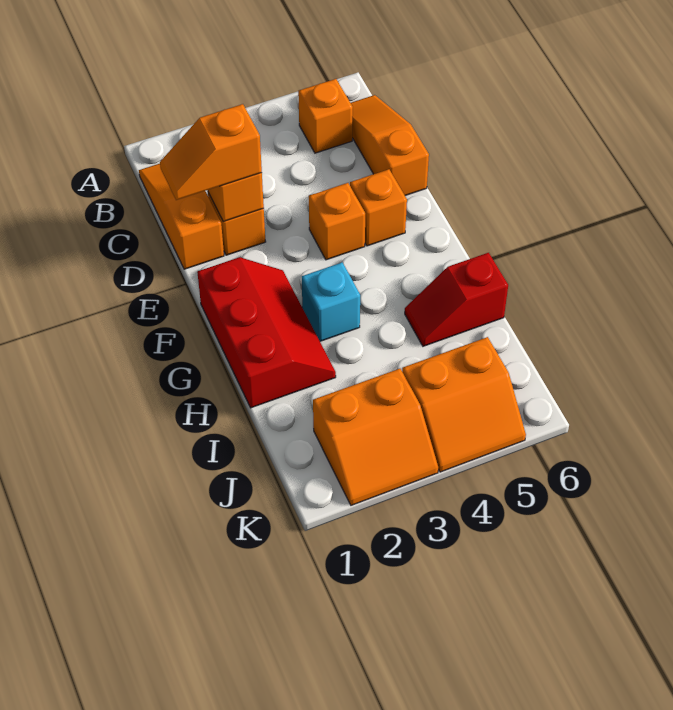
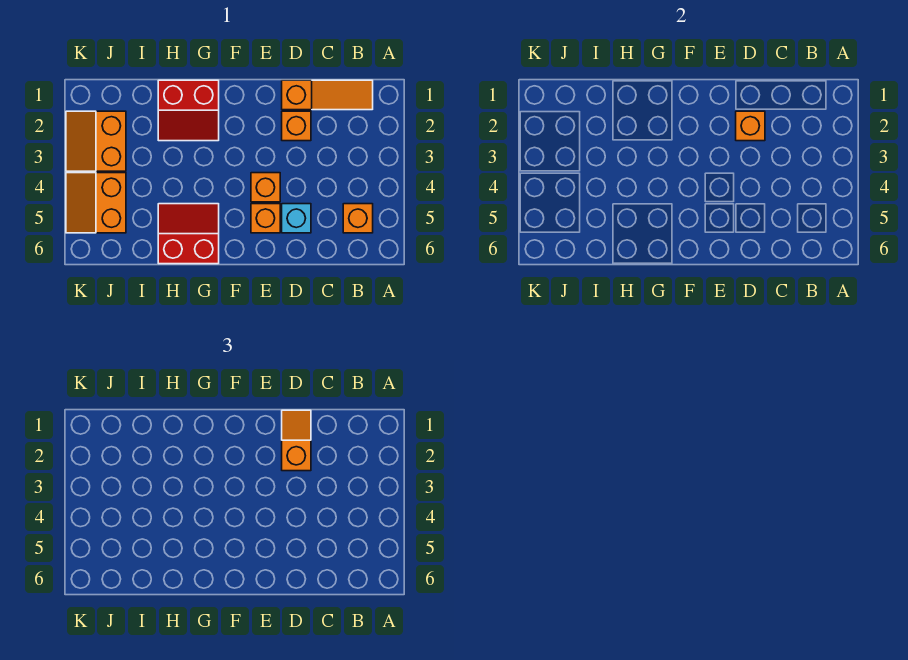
orange slope B6:D6 level 1 top D -> none
red slope F1:H2 level 1 top 1 -> red slope G1:H2 level 1 top 1
cyan brick G3 level 1 -> cyan brick D5 level 1
red slope H5:H6 level 1 top 6 -> red slope G5:H6 level 1 top 6

